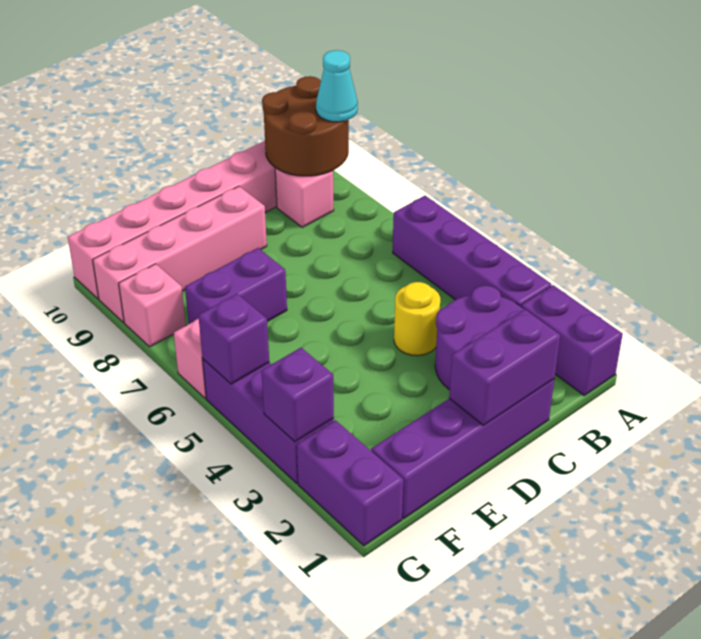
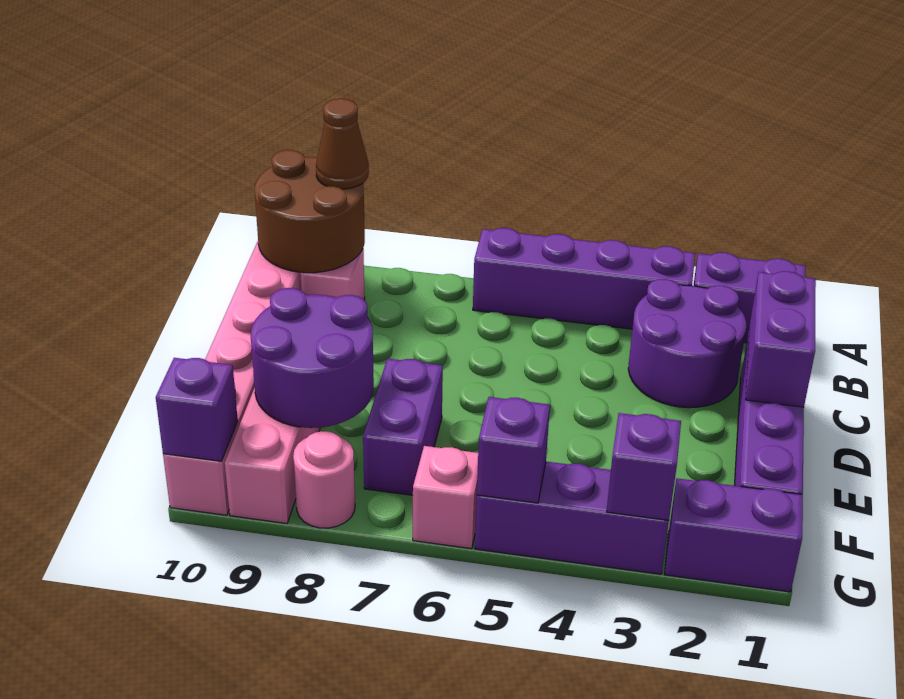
cyan cone A9 level 3 -> brown cone A9 level 3
yellow round brick C4 level 1 -> none
none -> purple round brick E8:F9 level 2
pink brick G8 level 1 -> pink round brick G8 level 1
none -> purple brick G10 level 2

